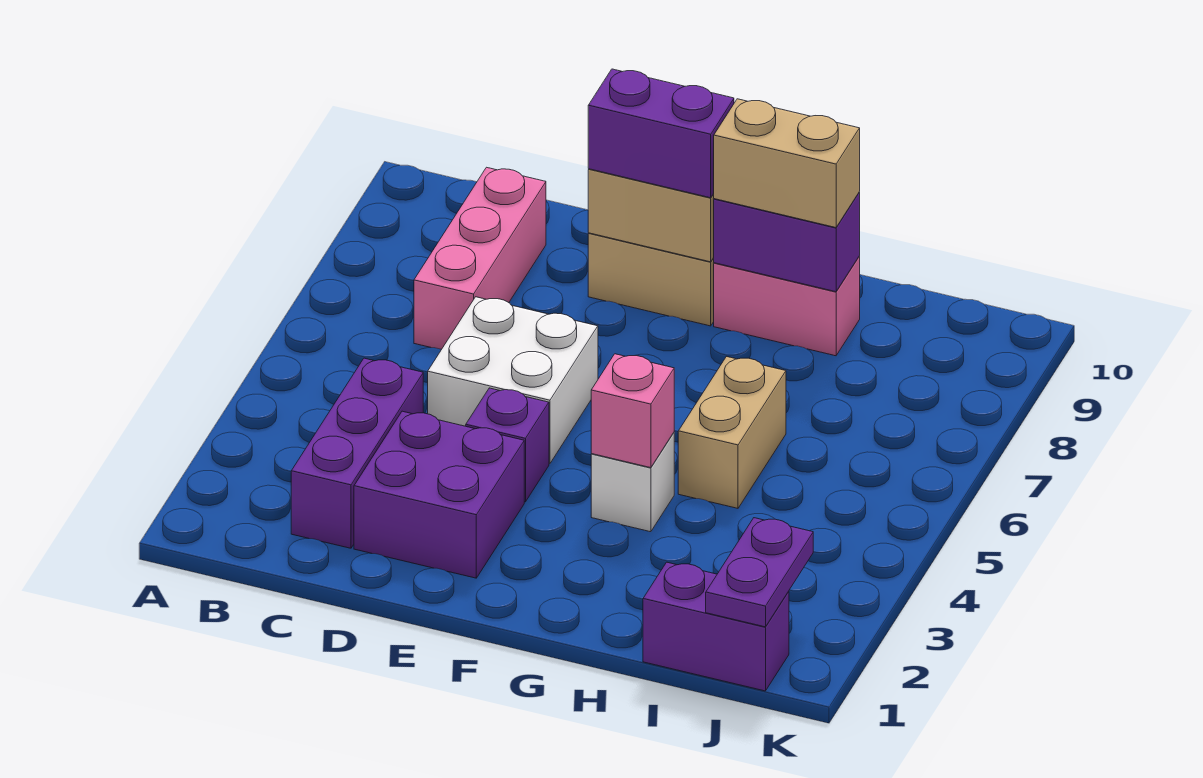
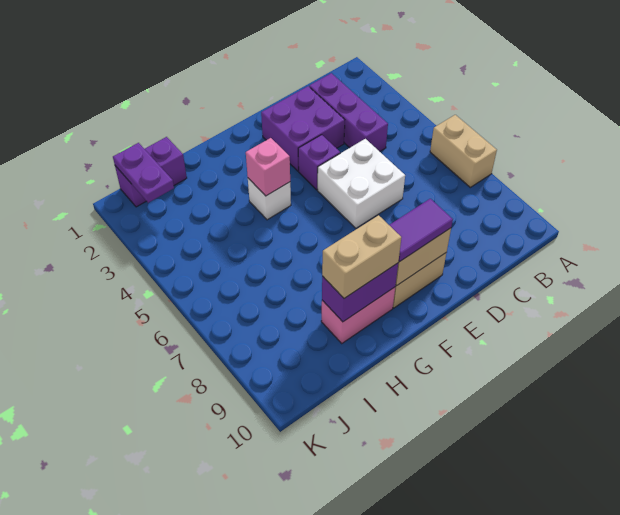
pink brick C7:C9 level 1 -> none
purple brick E9:F9 level 3 -> purple tile E9:F9 level 3
tan brick H5:H6 level 1 -> tan brick A6:A7 level 1

